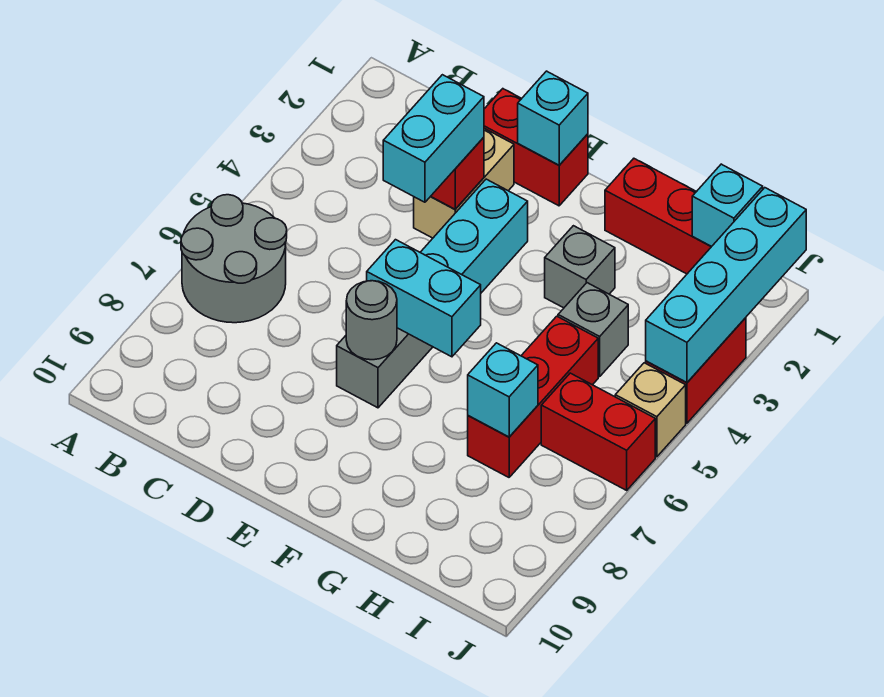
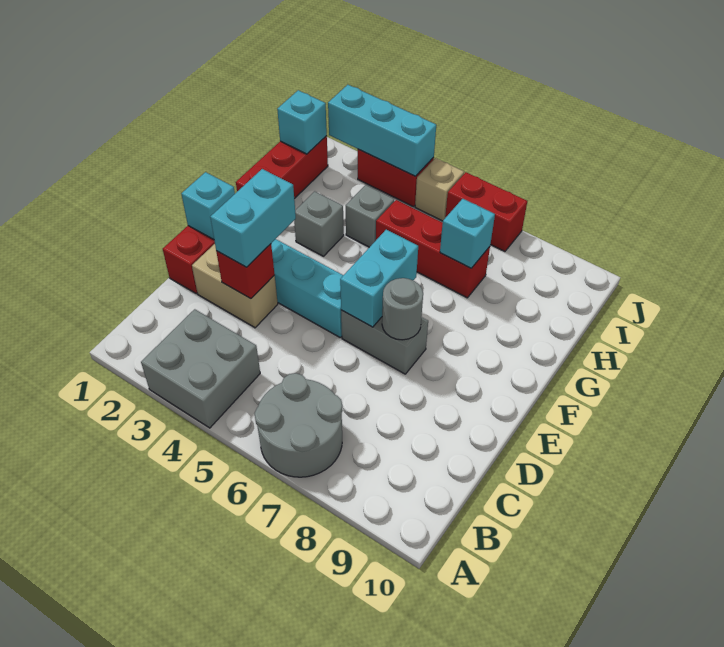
none -> grey brick A3:B4 level 1
cyan brick D3:D4 level 3 -> cyan brick D3:E3 level 3
red brick I6:J6 level 1 -> red brick J6:J7 level 1
cyan brick J1:J4 level 2 -> cyan brick J2:J4 level 2

